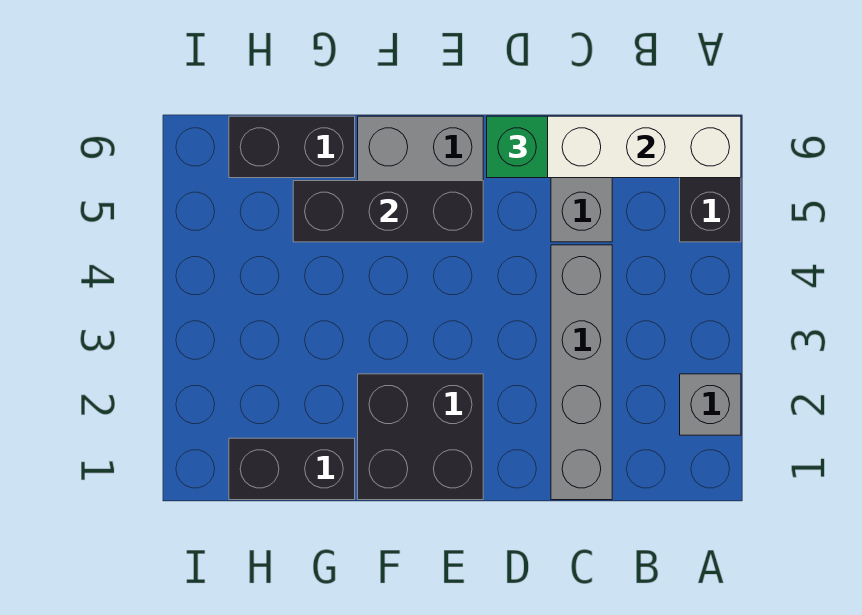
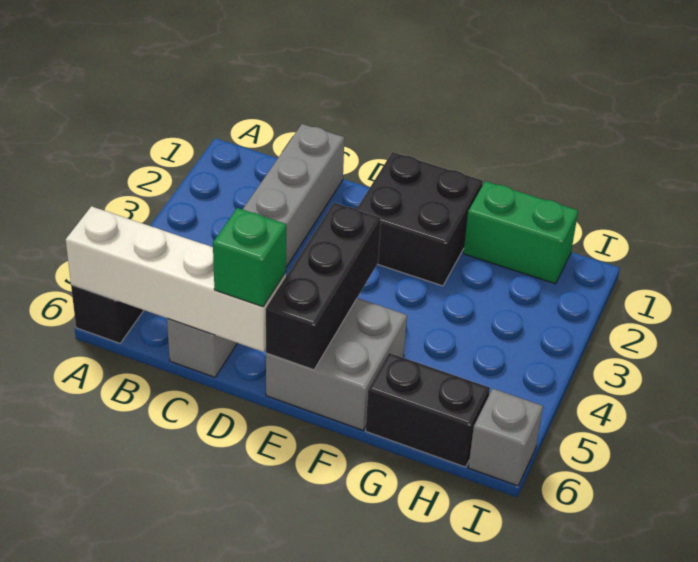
grey brick A2 level 1 -> grey brick I6 level 1
black brick E5:G5 level 2 -> black brick E4:E6 level 2
black brick G1:H1 level 1 -> green brick G1:H1 level 1

